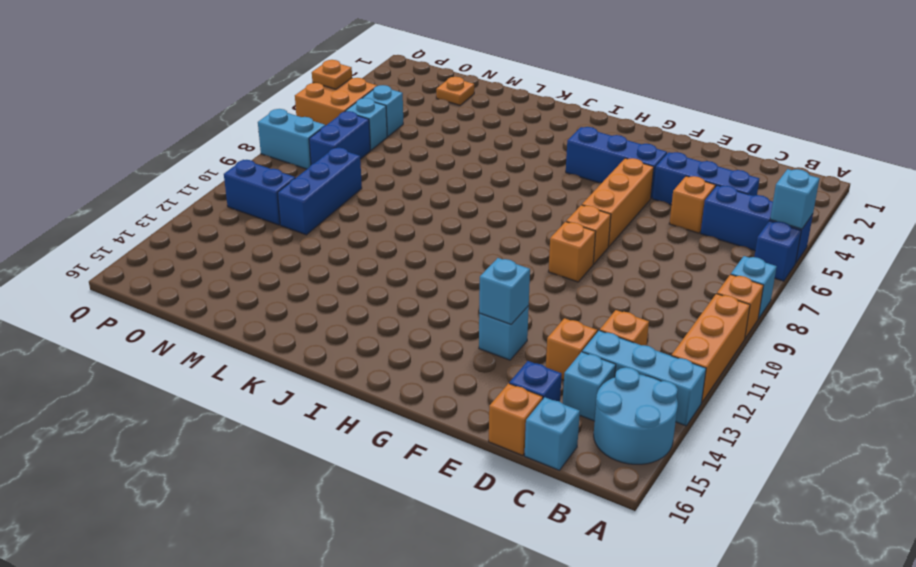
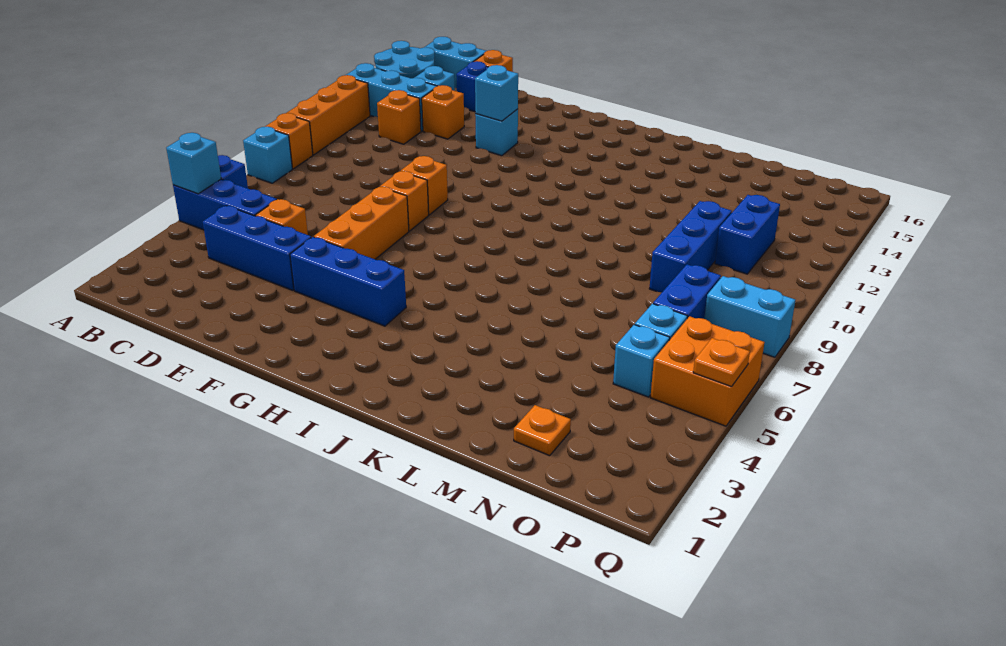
cyan brick C16 level 1 -> cyan brick B16:C16 level 1
blue brick O11:P11 level 1 -> blue brick O11:O12 level 1

